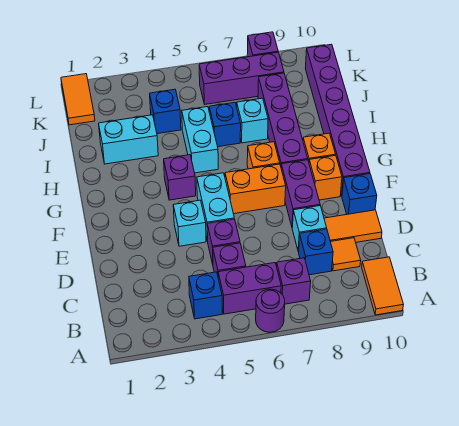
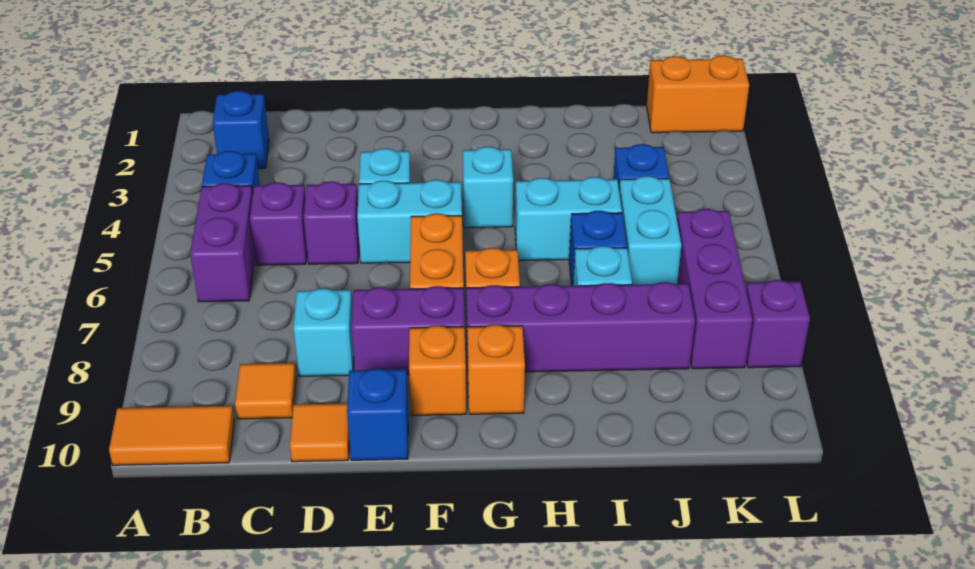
purple round brick A6 level 1 -> none
purple brick B7 level 1 -> none
blue brick C8 level 1 -> blue brick B2 level 1
orange tile D9:D10 level 1 -> orange tile D10 level 1
purple brick F10:K10 level 1 -> none
purple brick G4 level 1 -> cyan brick G4 level 1
cyan brick I2:I3 level 1 -> cyan brick J5:J6 level 1
orange tile K1:L1 level 1 -> orange brick K1:L1 level 1

